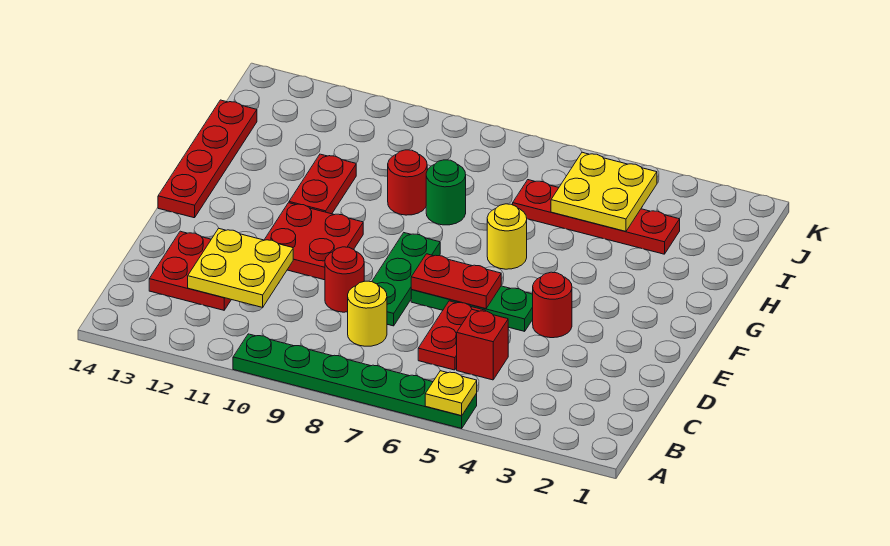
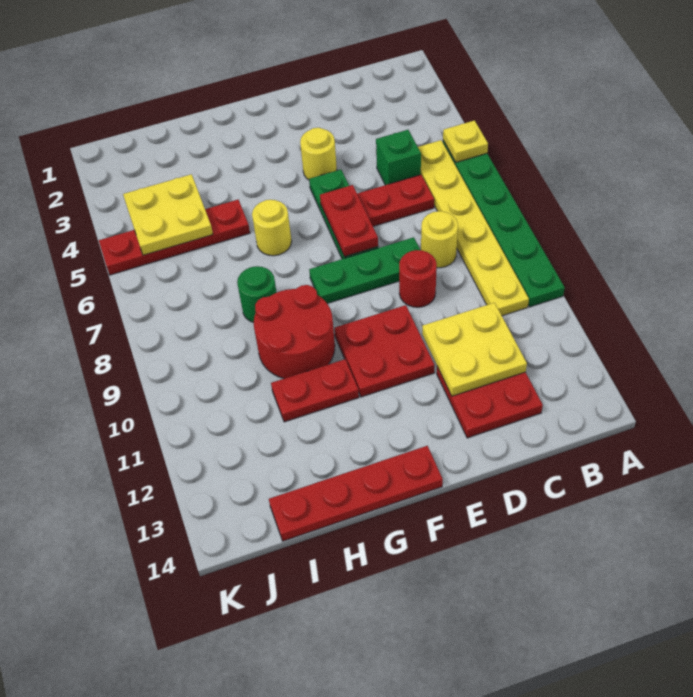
none -> yellow plate B5:B10 level 1
red brick C5 level 1 -> green brick C5 level 1
red round brick E4 level 1 -> yellow round brick E4 level 1
red round brick H9 level 1 -> red round brick G9:H10 level 1
red plate I3:I6 level 1 -> red plate H5:K5 level 1

